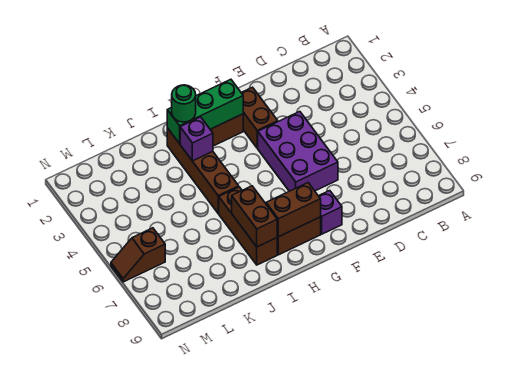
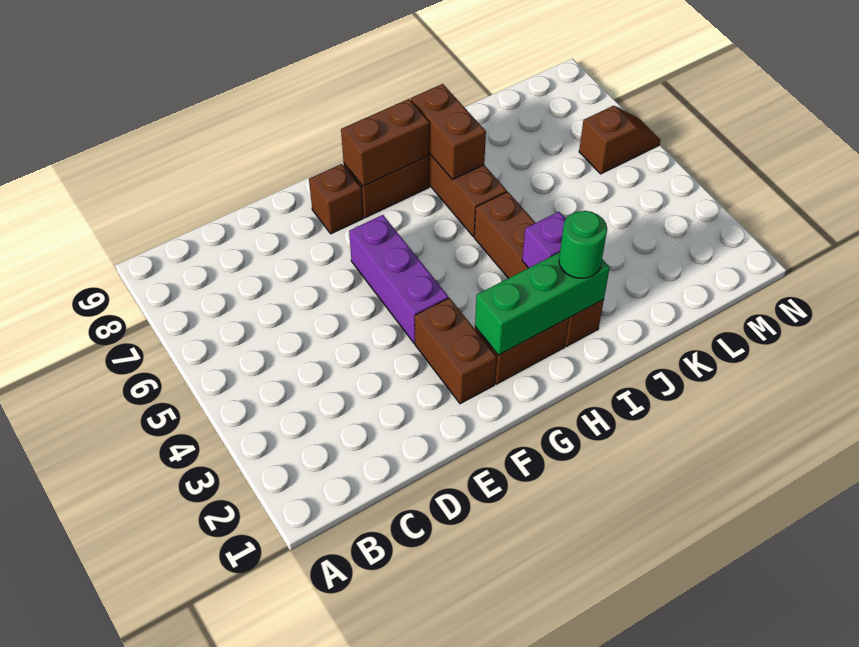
purple brick E4:F6 level 1 -> purple brick F4:F6 level 1
purple brick F8 level 1 -> brown brick F8 level 1

